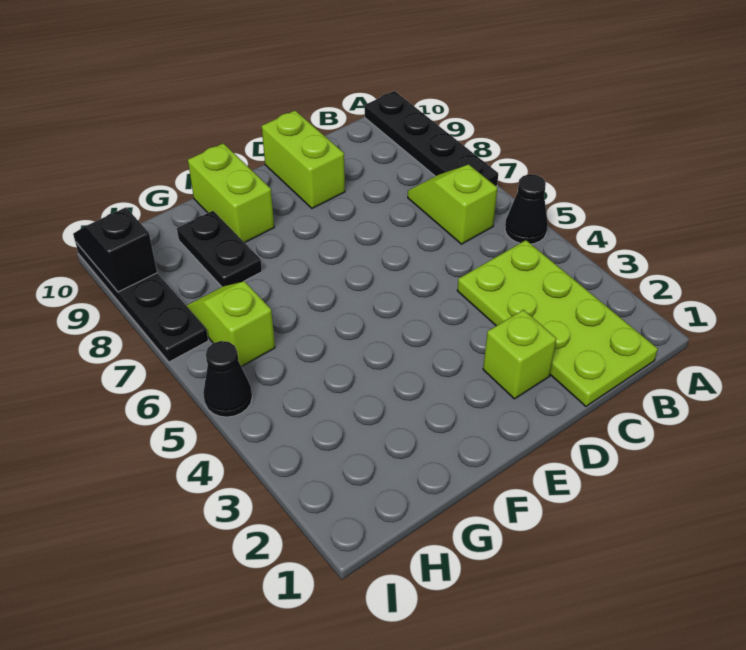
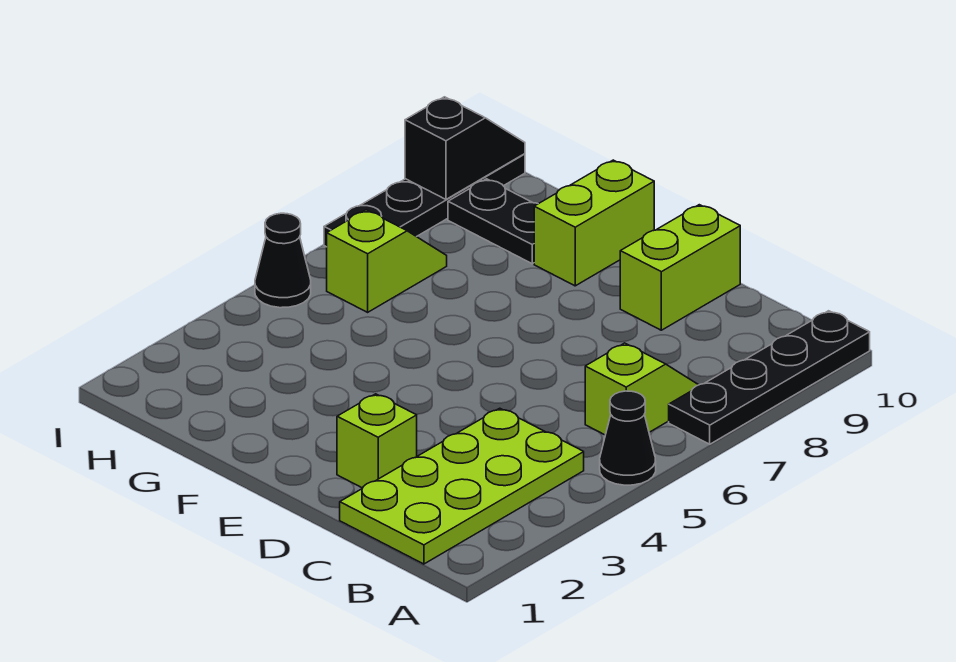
black plate G8:G9 level 1 -> black plate G9:H9 level 1

